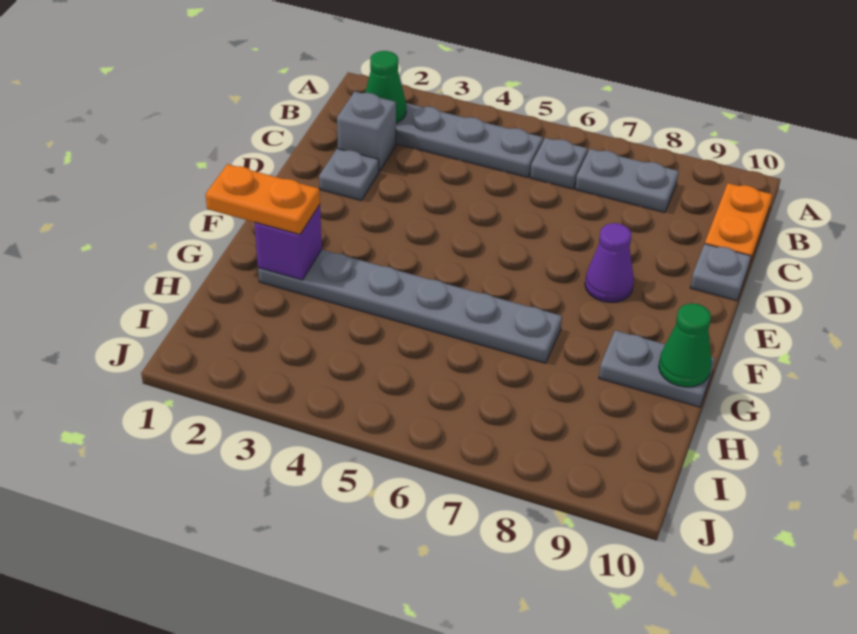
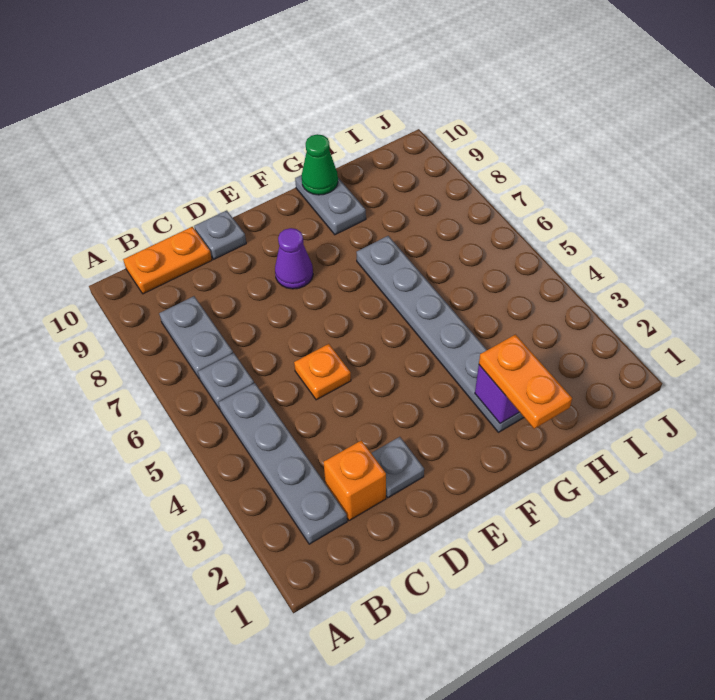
green cone B2 level 2 -> none
grey brick C2 level 1 -> orange brick C2 level 1
none -> orange plate D5 level 1

